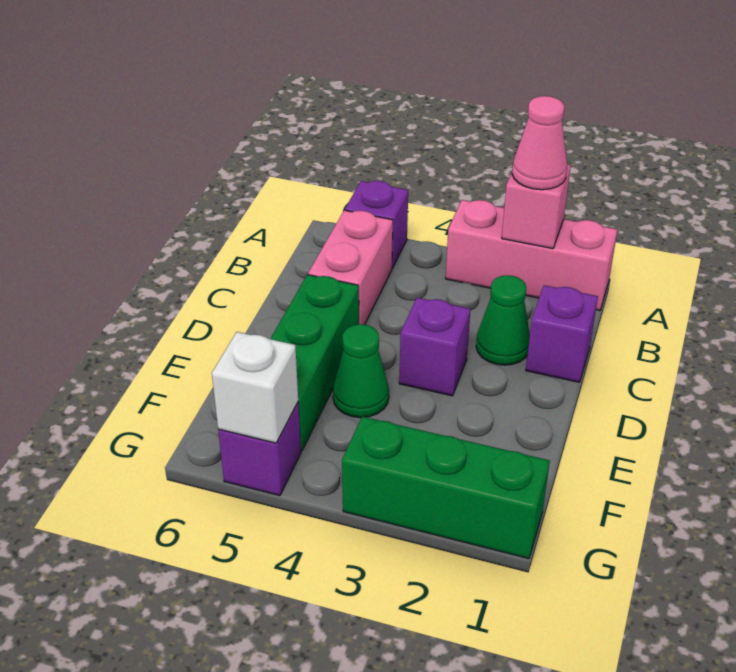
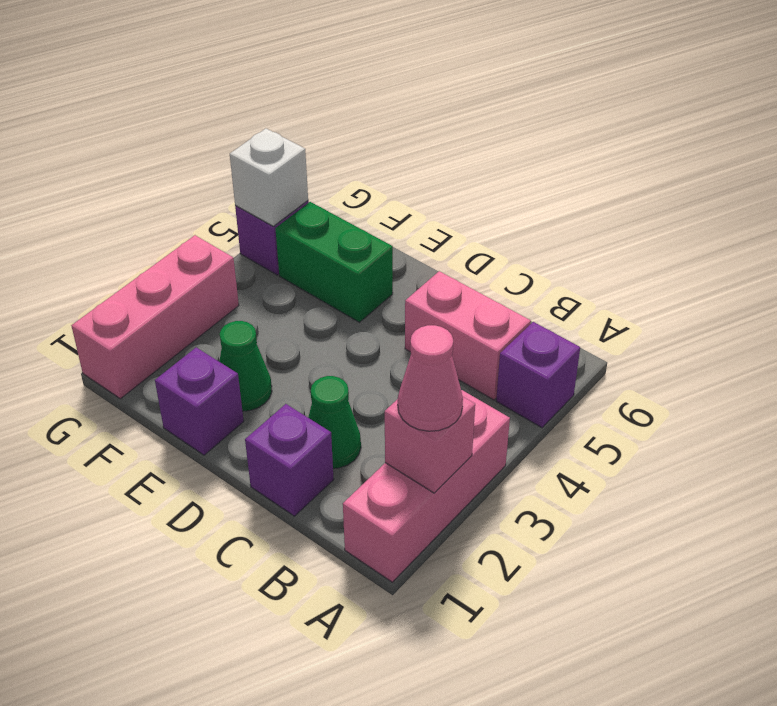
purple brick D3 level 1 -> purple brick E1 level 1
green brick D5:F5 level 1 -> green brick E5:F5 level 1
green cone E4 level 1 -> green cone E2 level 1
green brick G1:G3 level 1 -> pink brick G1:G3 level 1

